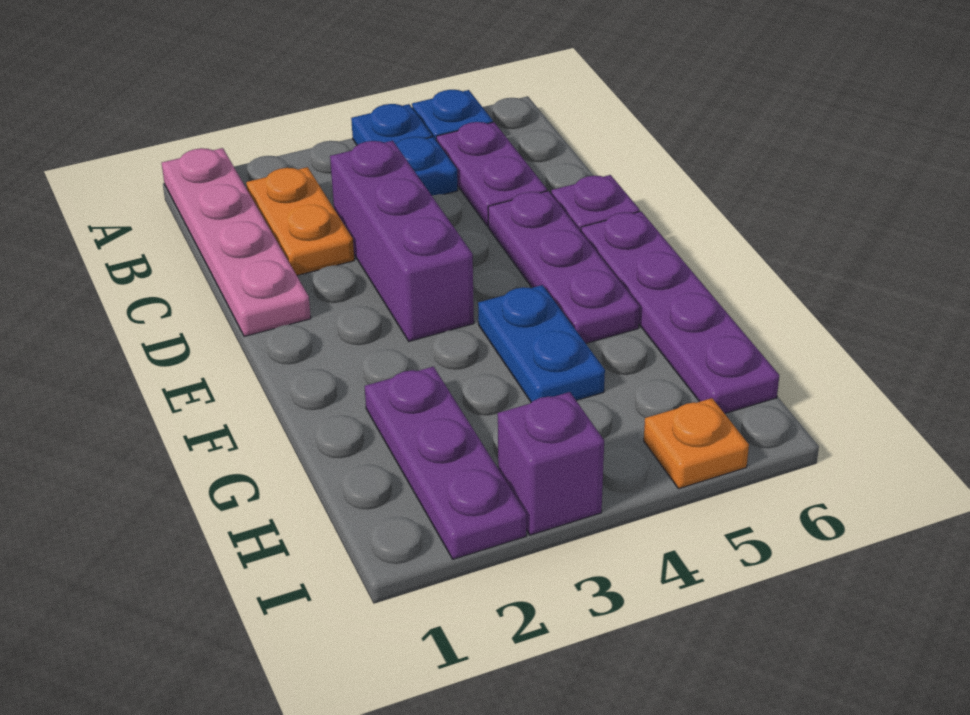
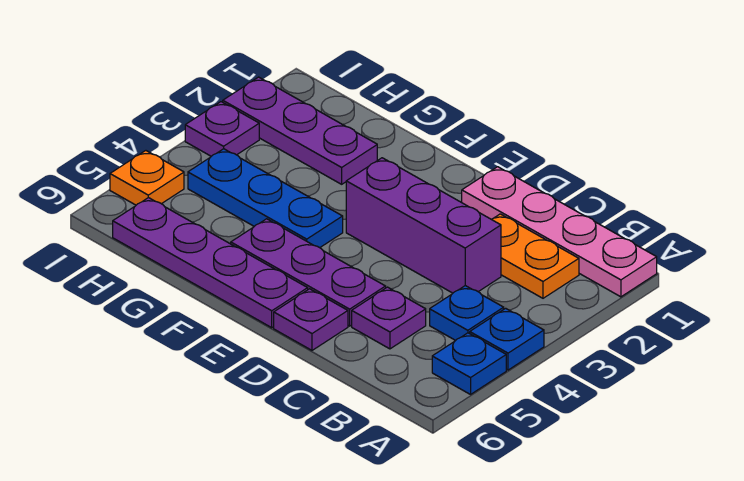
purple plate B5:C5 level 1 -> purple plate C5 level 1
blue plate F4:G4 level 1 -> blue plate F4:H4 level 1
purple brick I3 level 1 -> purple plate I3 level 1

